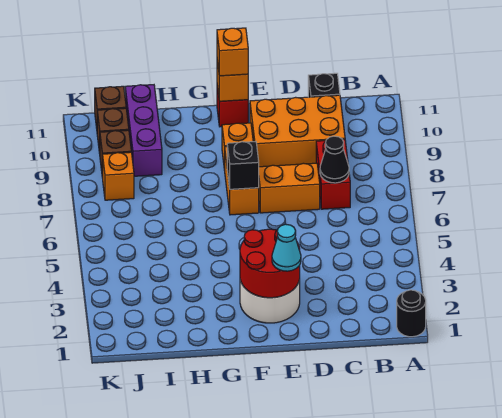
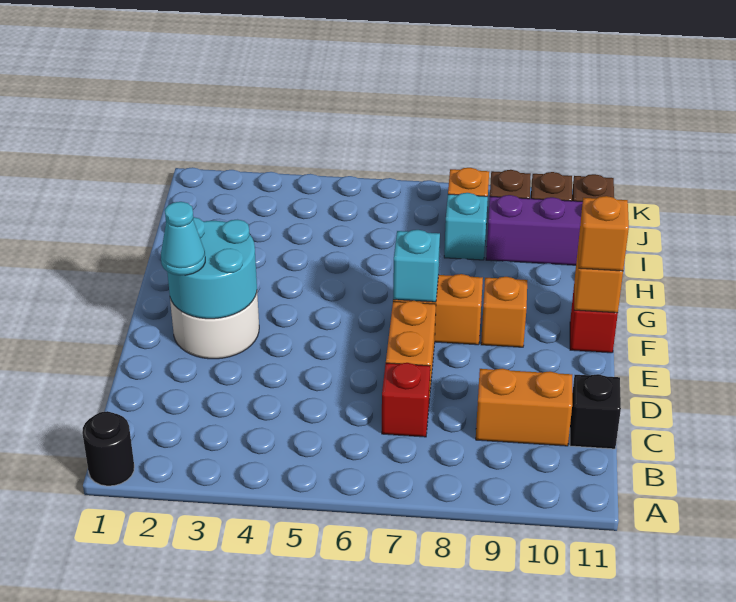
red brick C7:C8 level 1 -> red brick C7 level 1
black cone C7 level 2 -> none
orange brick C9:E10 level 1 -> orange brick C9:C10 level 1
red round brick E2:F3 level 2 -> cyan round brick E2:F3 level 2
black brick F7 level 2 -> cyan brick F7 level 2
none -> cyan brick I8 level 1

